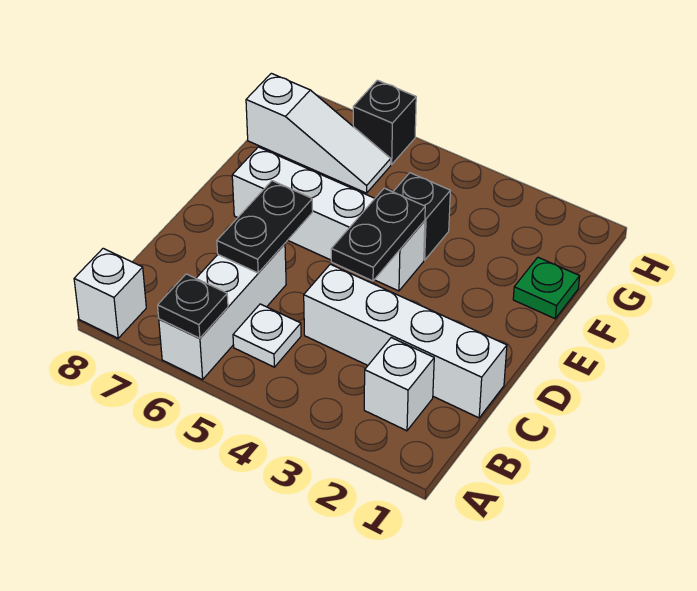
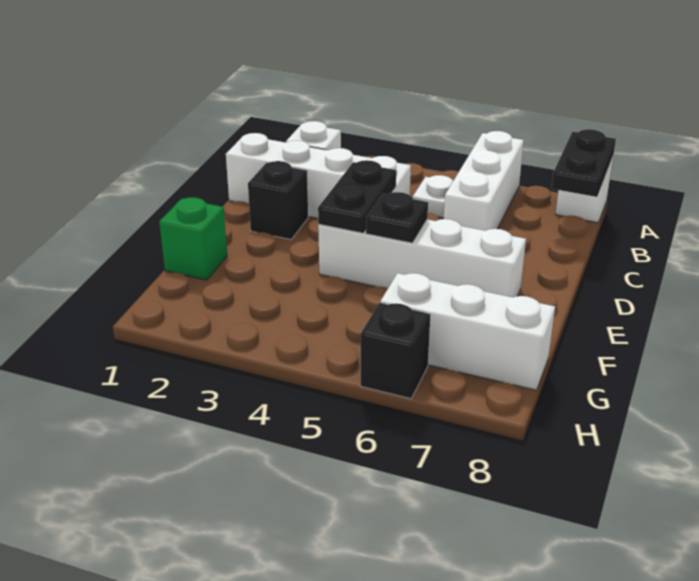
black plate A6 level 2 -> black plate E5 level 2
black plate C6:D6 level 2 -> black plate A8:B8 level 2
green plate F1 level 1 -> green brick F1 level 1
black brick F4 level 1 -> black brick D2 level 1
white slope G6:G8 level 1 top 8 -> white brick G6:G8 level 1

